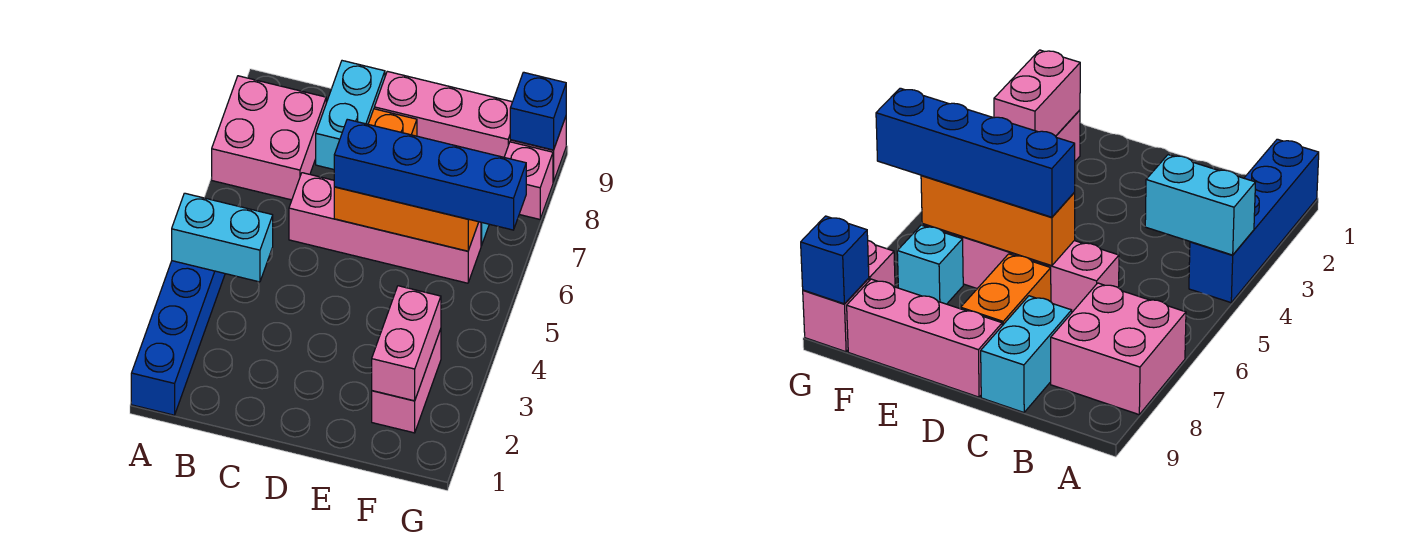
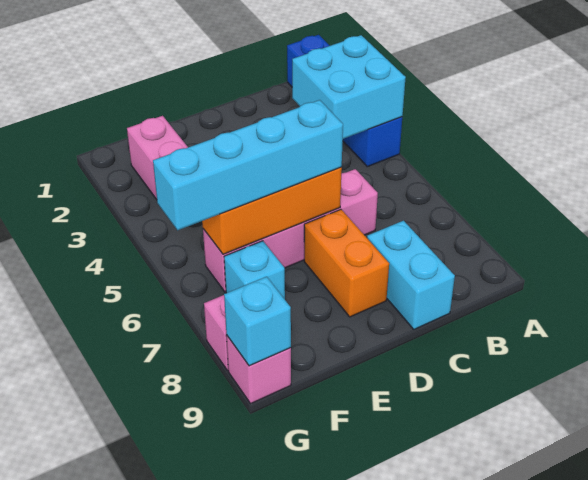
cyan brick A4:B4 level 2 -> cyan brick A3:B4 level 2
pink brick A7:B8 level 1 -> none
blue brick D6:G6 level 3 -> cyan brick D6:G6 level 3
pink brick D9:F9 level 1 -> none
pink brick F2:F3 level 2 -> none
blue brick G9 level 2 -> cyan brick G9 level 2

